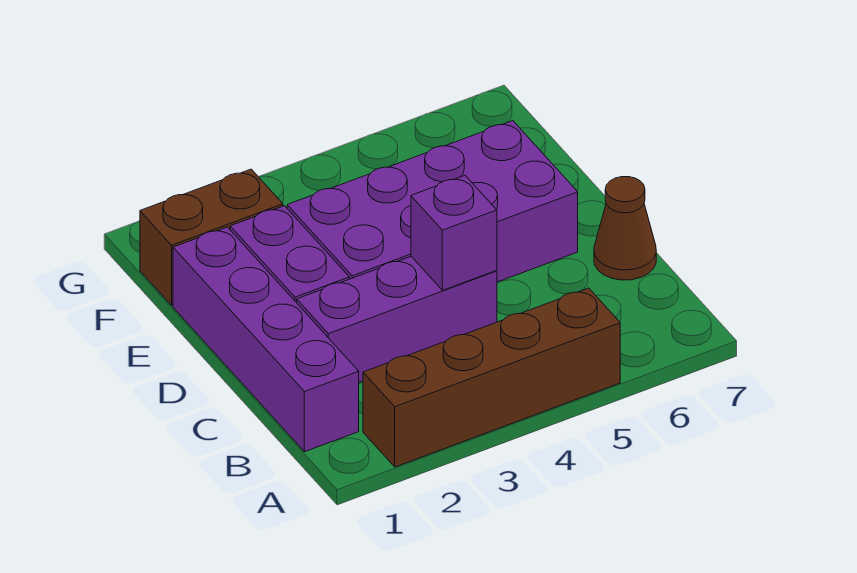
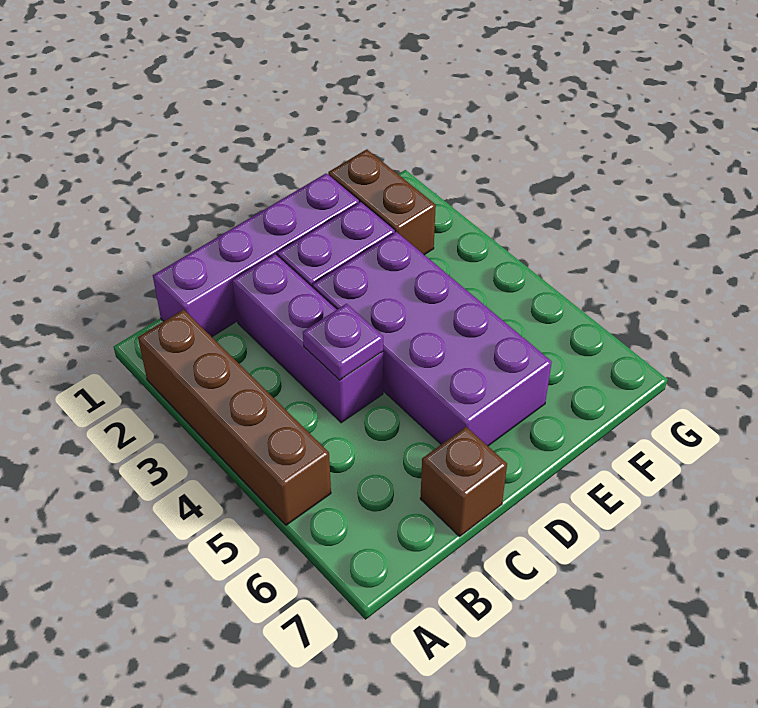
purple brick C4 level 2 -> purple plate C4 level 2
brown cone C7 level 1 -> brown brick C7 level 1

